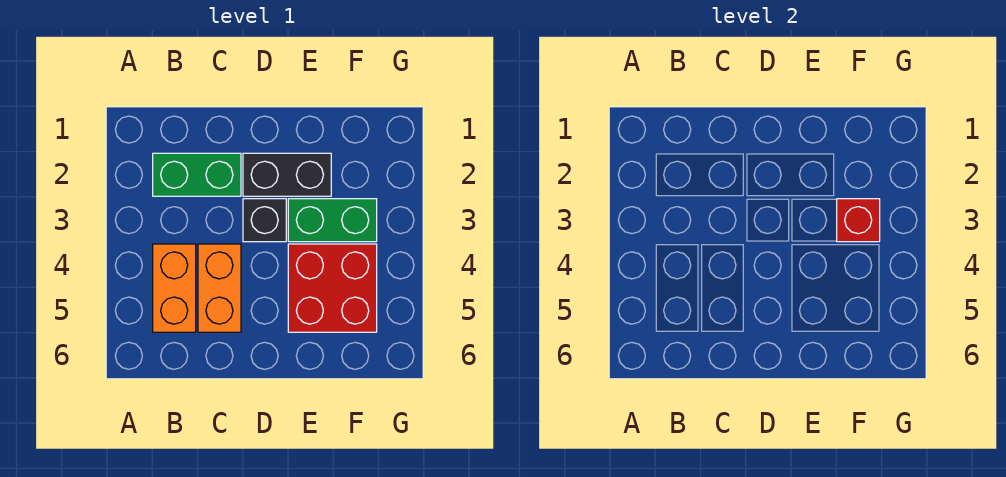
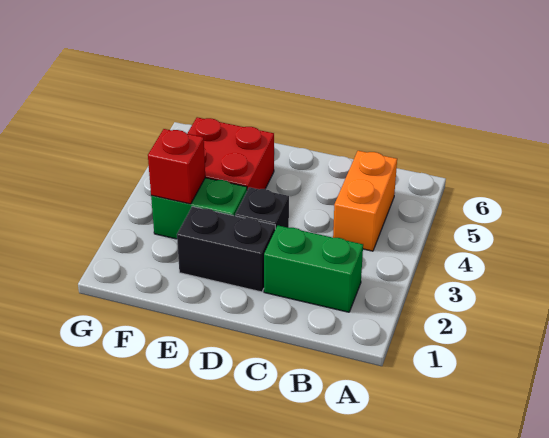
orange brick C4:C5 level 1 -> none

